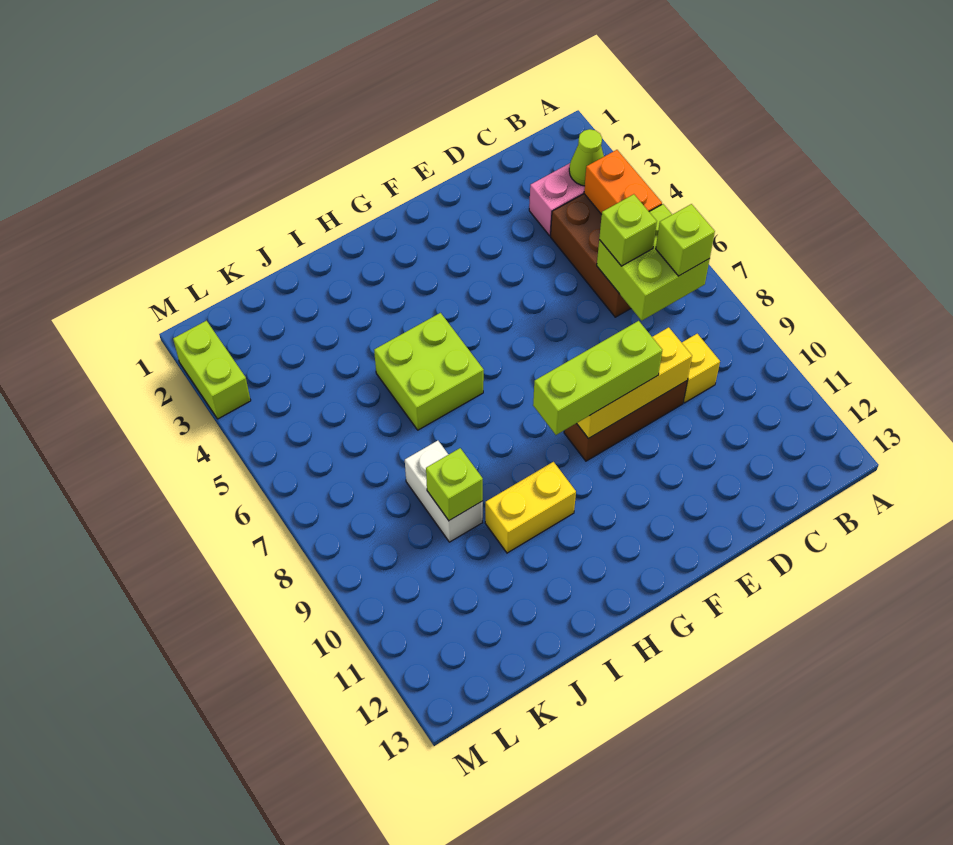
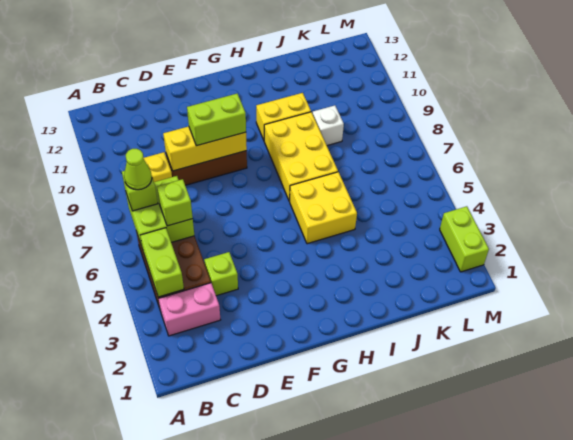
lime cone B3 level 2 -> lime cone B7 level 4
orange brick B4:B5 level 2 -> lime brick B4:B5 level 2
lime brick E9:G9 level 3 -> lime brick E9:F9 level 3
lime brick H5:I6 level 1 -> yellow brick H5:I6 level 1
none -> yellow brick H7:I9 level 1
white brick J8:J9 level 1 -> white brick J9 level 1
lime brick J9 level 2 -> lime brick D4 level 1

